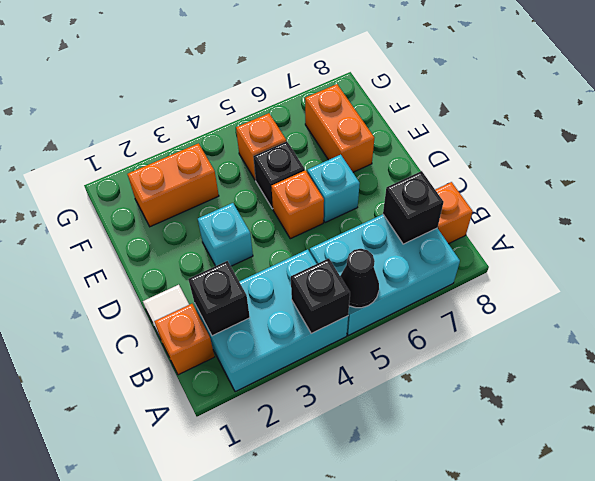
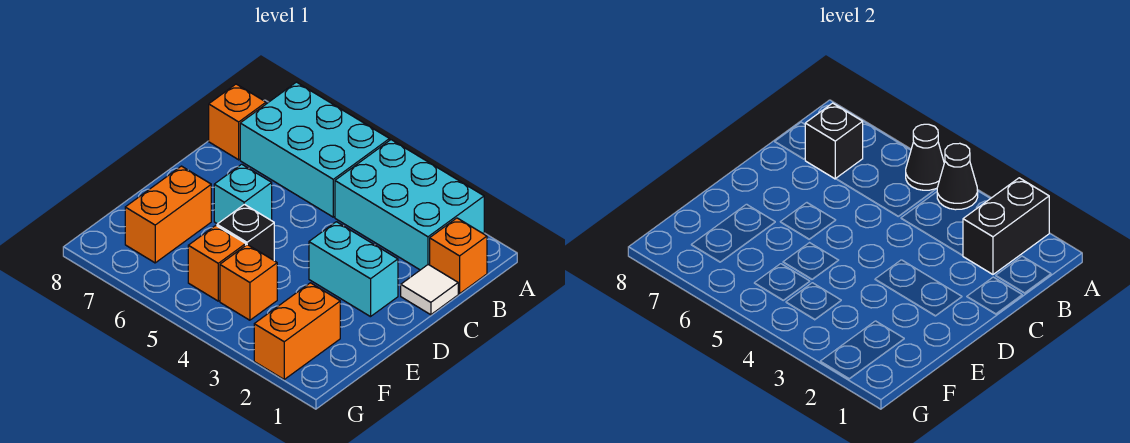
black brick A4 level 2 -> black cone A4 level 2
black brick B2 level 2 -> black brick A2:B2 level 2
cyan brick D3 level 1 -> cyan brick D2:D3 level 1
orange brick D5 level 1 -> orange brick F4 level 1
orange brick F2:F3 level 1 -> orange brick F2:G2 level 1

